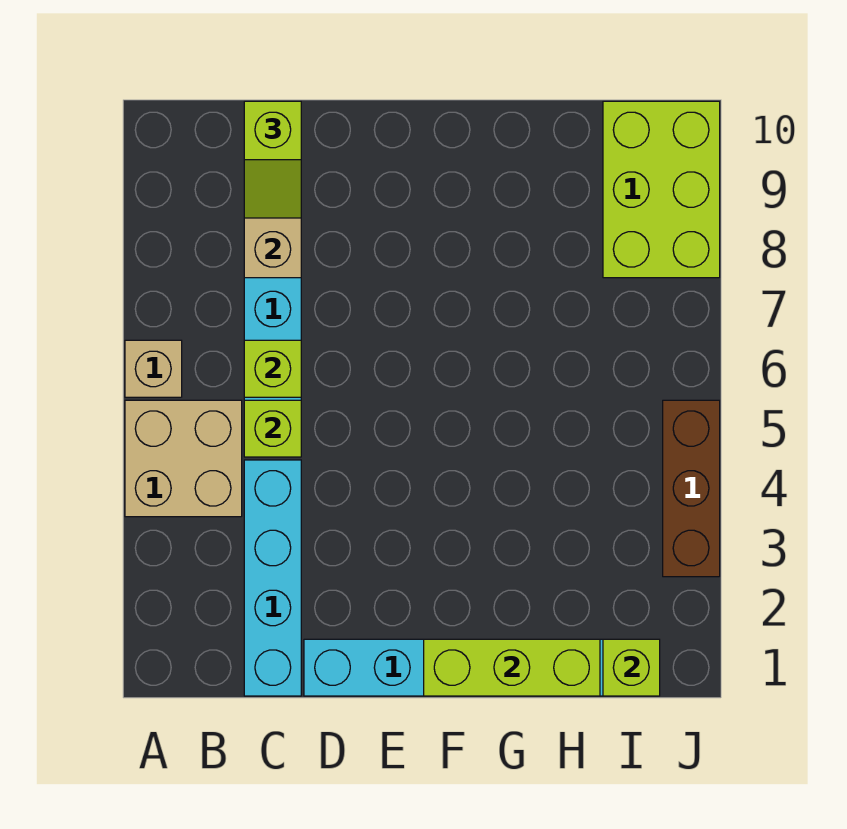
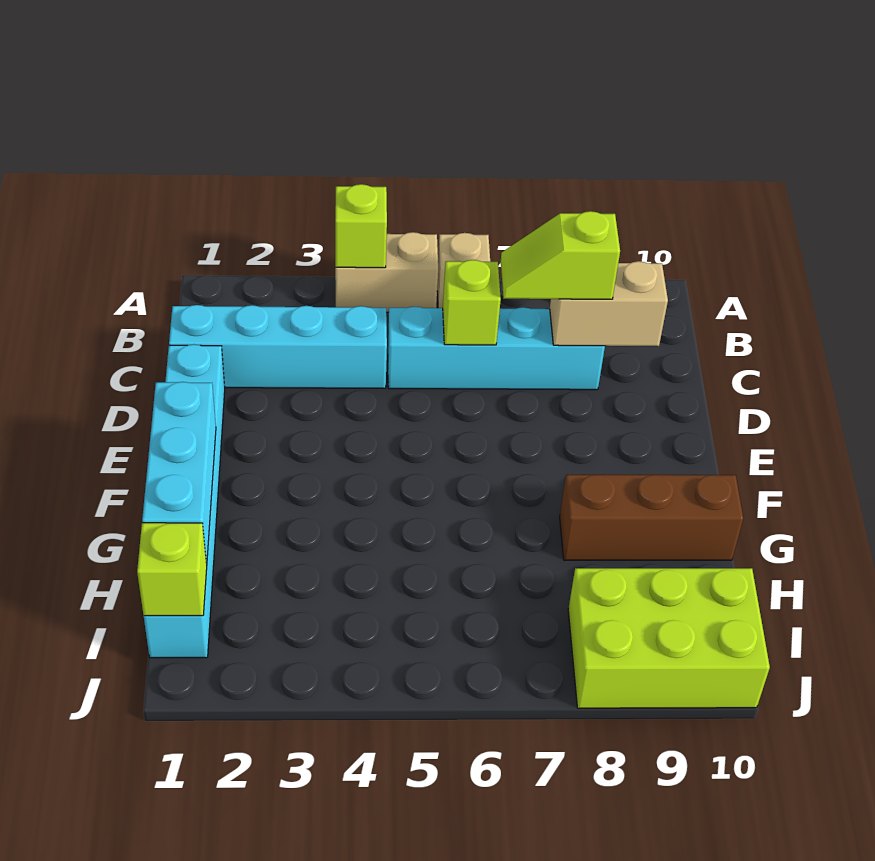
tan brick A4:B5 level 1 -> tan brick A4:A5 level 1
lime brick C5 level 2 -> lime brick A4 level 2
lime slope C9:C10 level 3 top 10 -> lime slope C7:C8 level 3 top 8
lime brick F1:H1 level 2 -> cyan brick F1:H1 level 2
brown brick J3:J5 level 1 -> brown brick G8:G10 level 1

